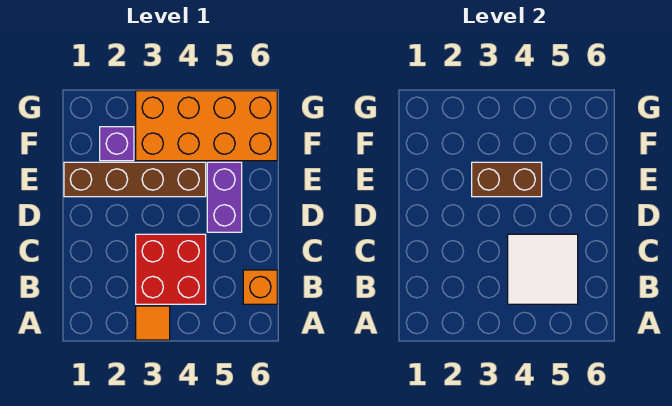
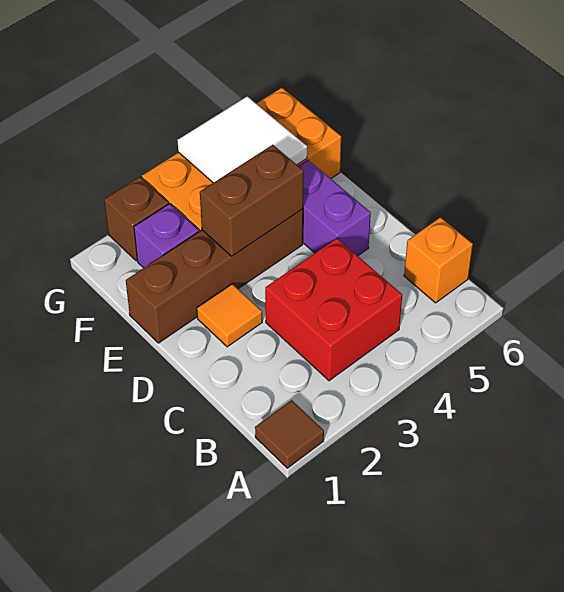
none -> brown tile A1 level 1
orange tile A3 level 1 -> orange tile D2 level 1
white tile B4:C5 level 2 -> white tile F4:G5 level 2
none -> brown brick G2 level 1

